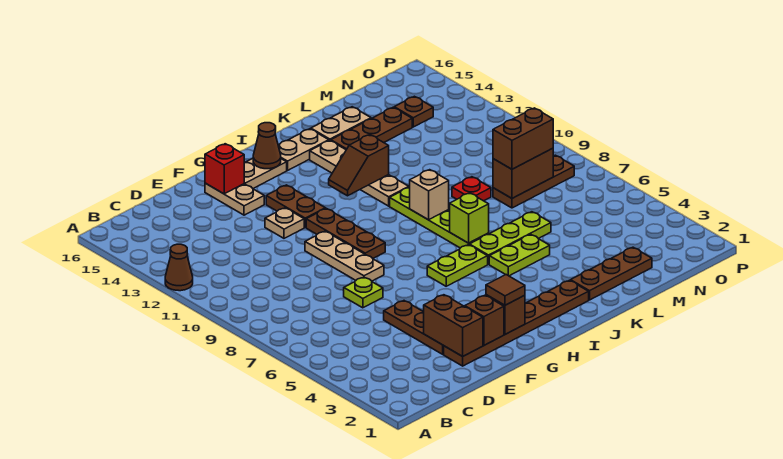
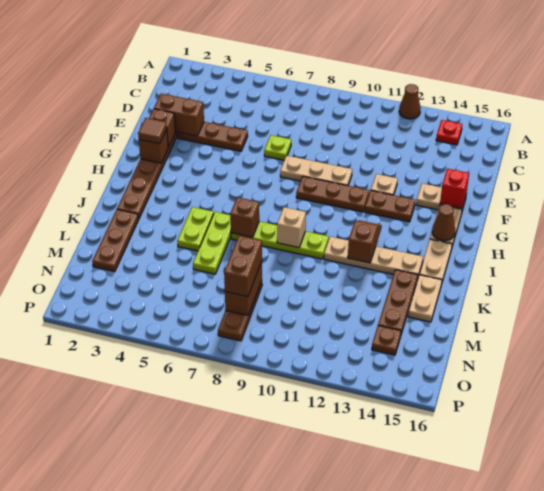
lime plate H6:I6 level 1 -> none
lime brick J7 level 2 -> brown brick J7 level 2
red plate L9 level 1 -> red plate B14 level 1

